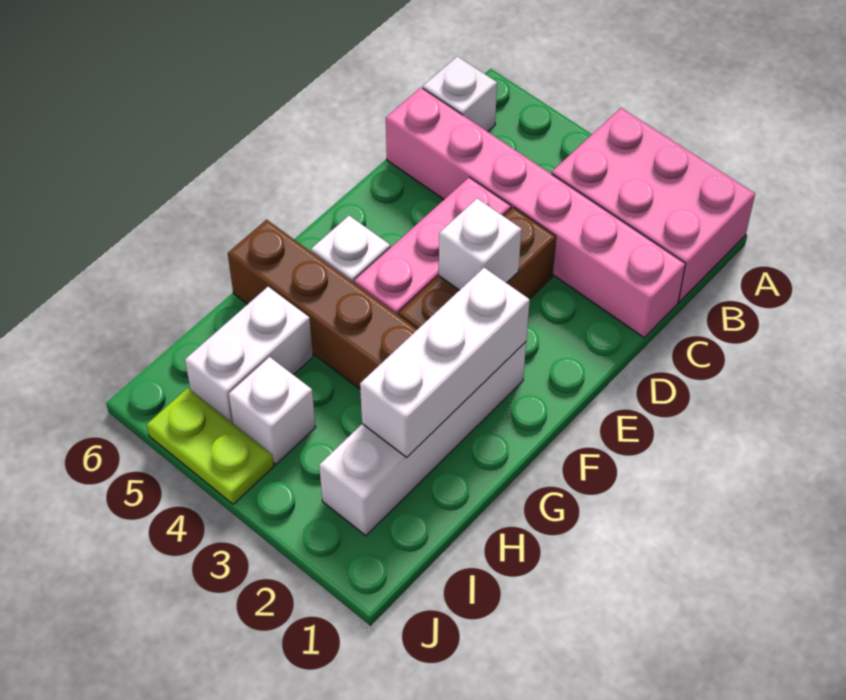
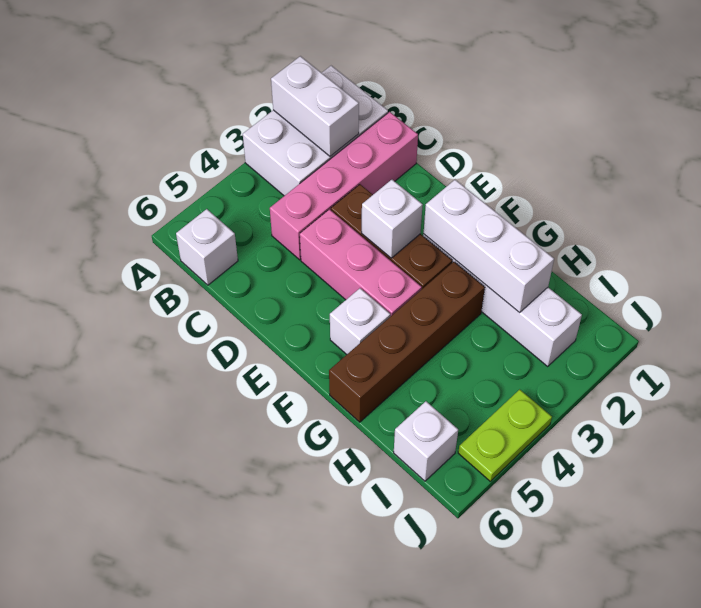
pink brick A1:B3 level 1 -> white brick A1:B3 level 1
pink brick C1:C6 level 1 -> pink brick C1:C4 level 1
white brick H5:I5 level 1 -> white brick A2:B2 level 2
white brick I4 level 1 -> white brick I6 level 1

